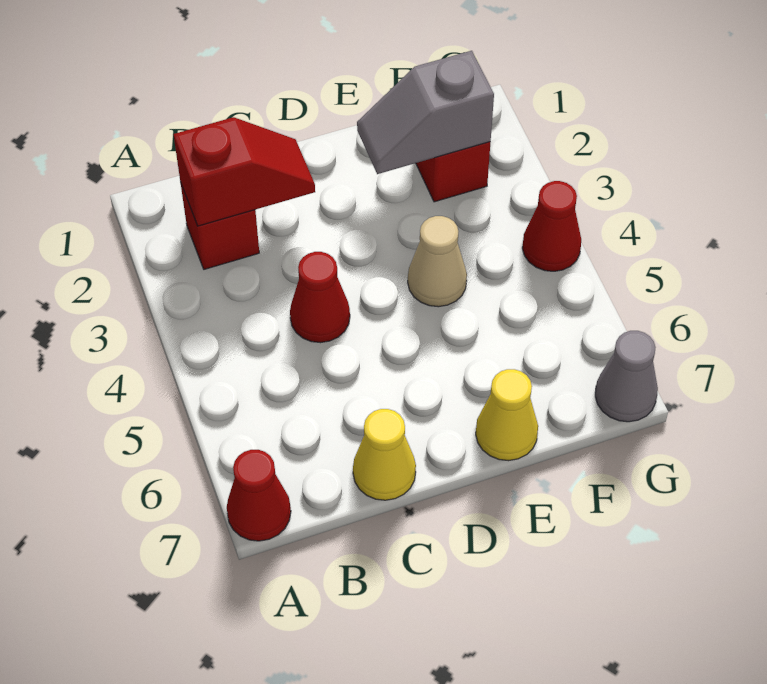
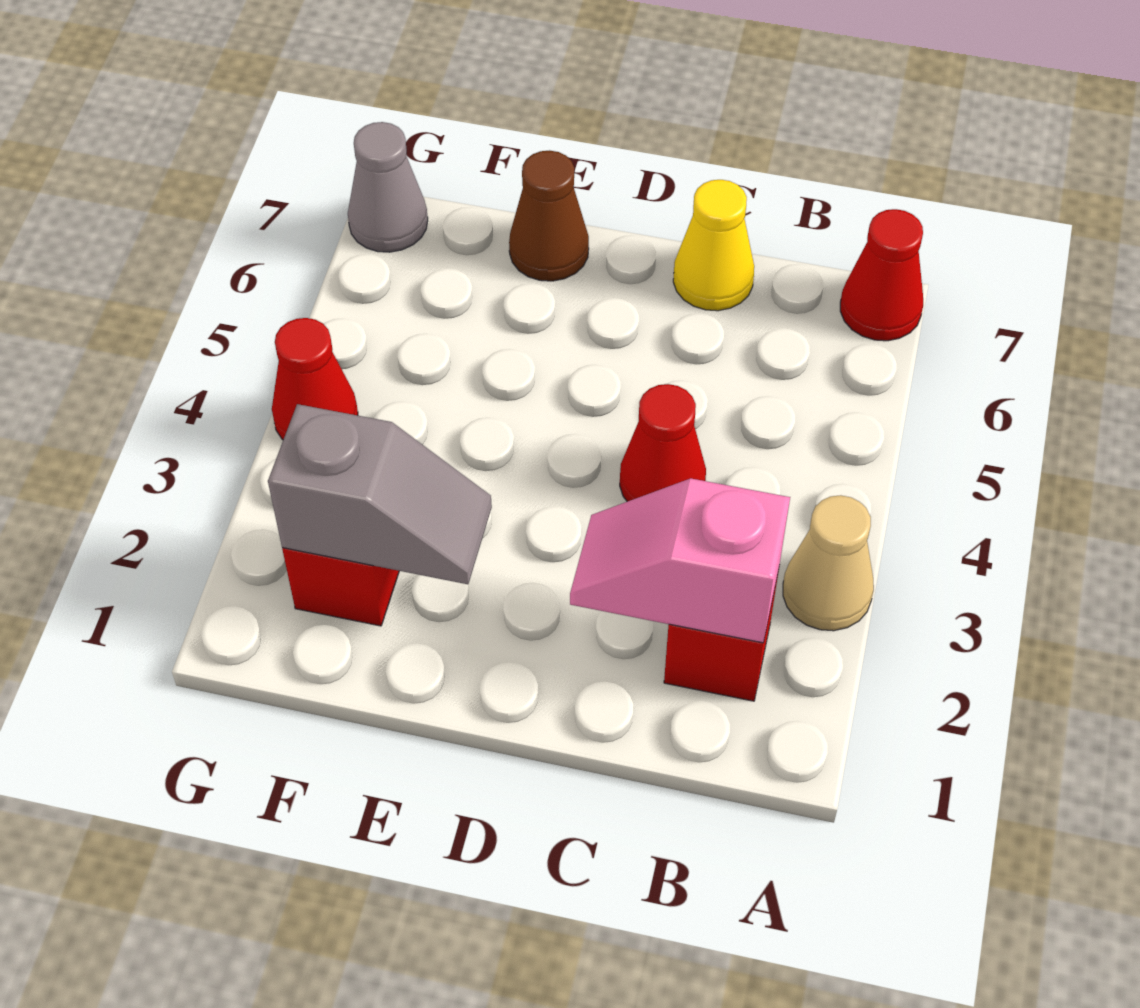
red slope B2:C2 level 2 top B -> pink slope B2:C2 level 2 top B
tan cone E4 level 1 -> tan cone A3 level 1
yellow cone E7 level 1 -> brown cone E7 level 1

